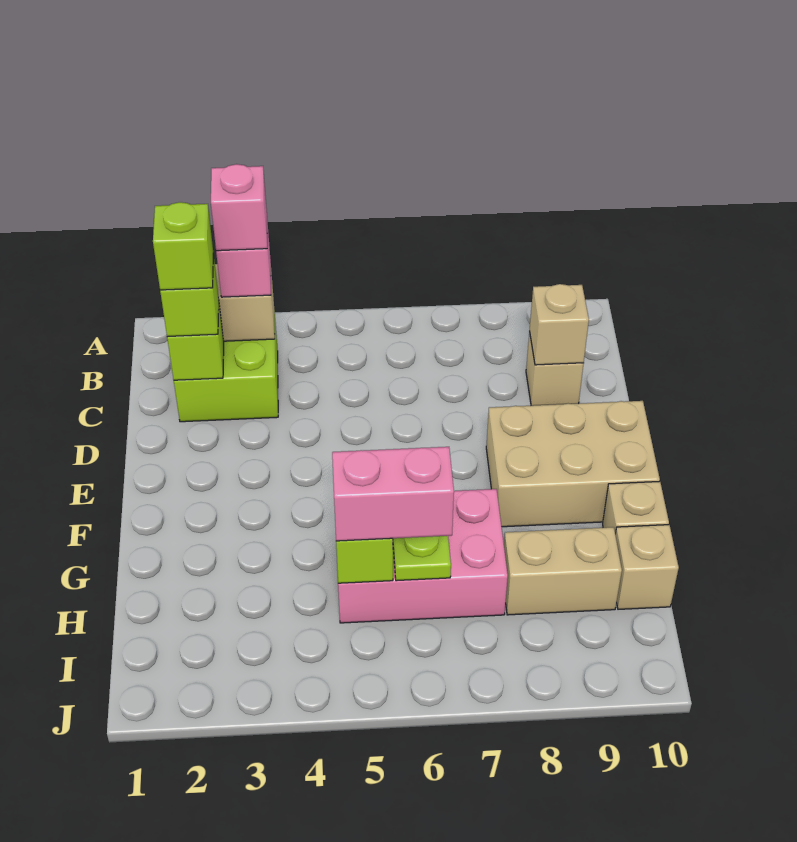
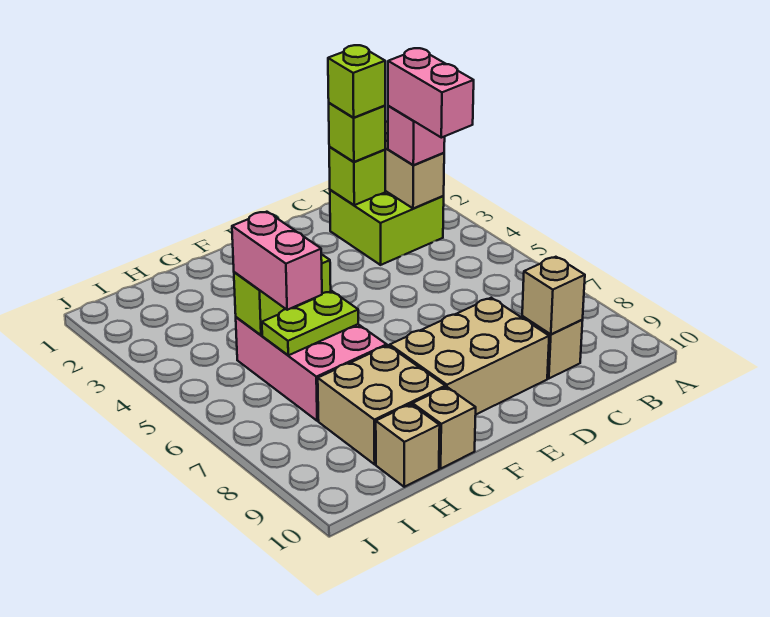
pink brick B3 level 4 -> pink brick B3:B4 level 4
tan brick E8:F10 level 1 -> tan brick D8:F9 level 1
tan brick H8:H9 level 1 -> tan brick G8:H9 level 1

